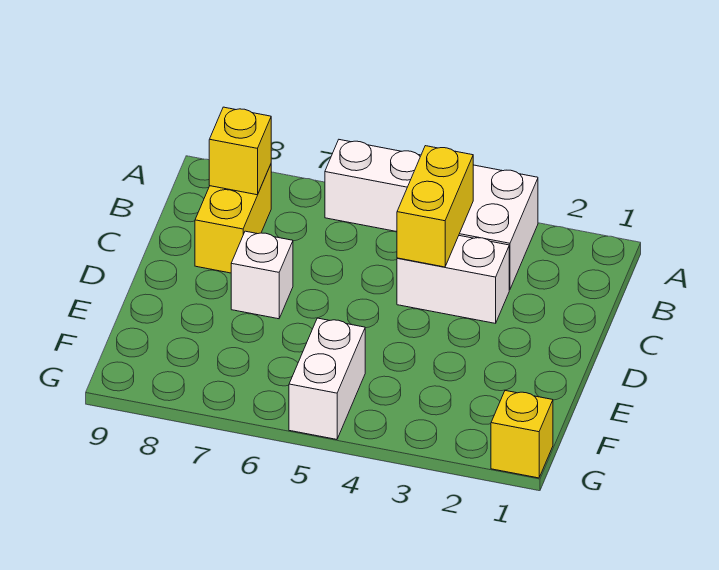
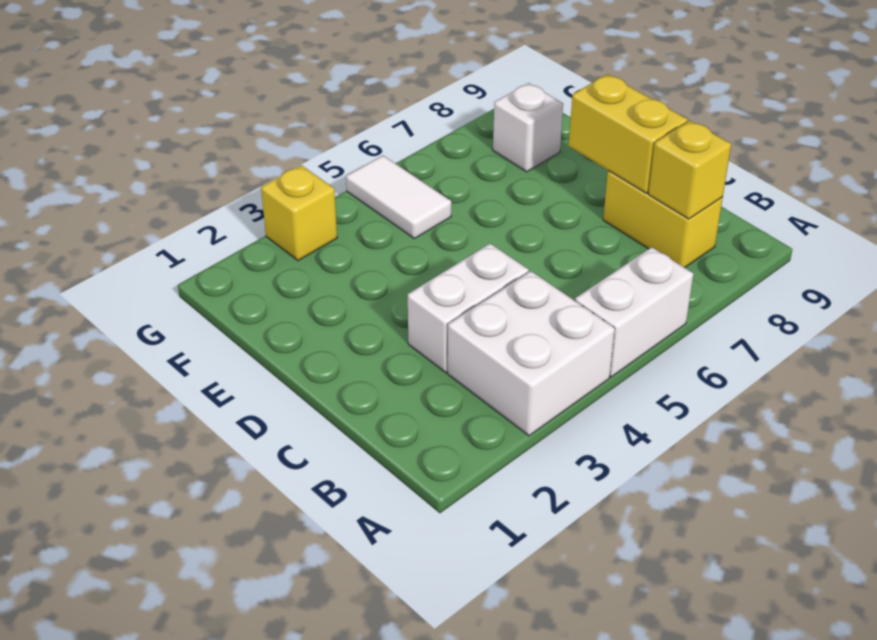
yellow brick B4:C4 level 2 -> yellow brick C8:D8 level 2
white brick D7 level 1 -> white brick F8 level 1
white brick F5:G5 level 1 -> white tile F5:G5 level 1
yellow brick G1 level 1 -> yellow brick G3 level 1

